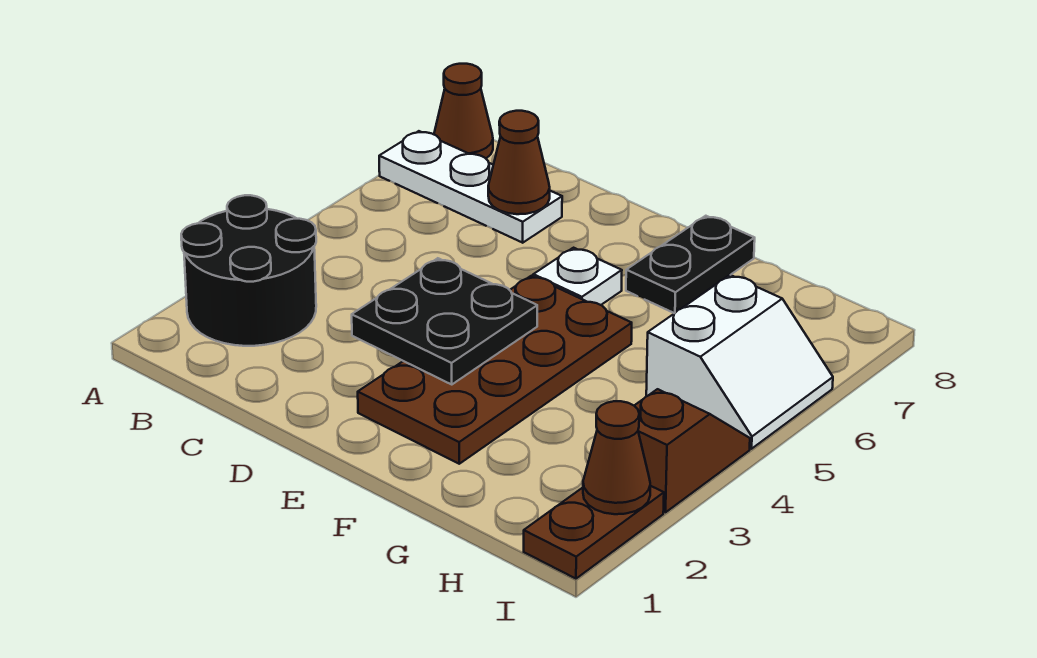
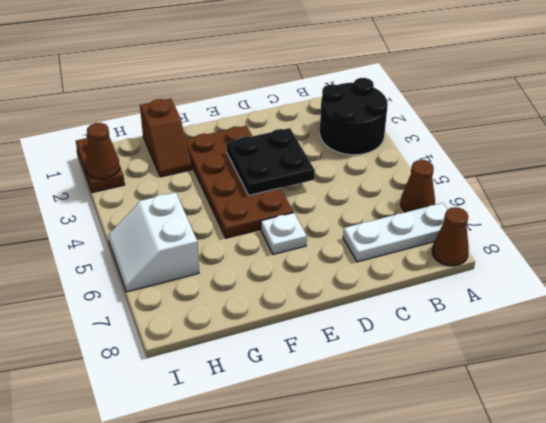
brown cone C7 level 2 -> brown cone A6 level 1
black plate F7:F8 level 1 -> none
brown slope I3:I4 level 1 top 3 -> brown slope G1:G2 level 1 top 1

